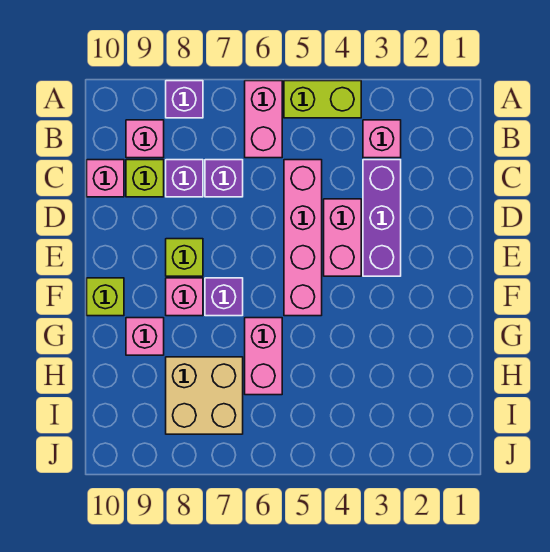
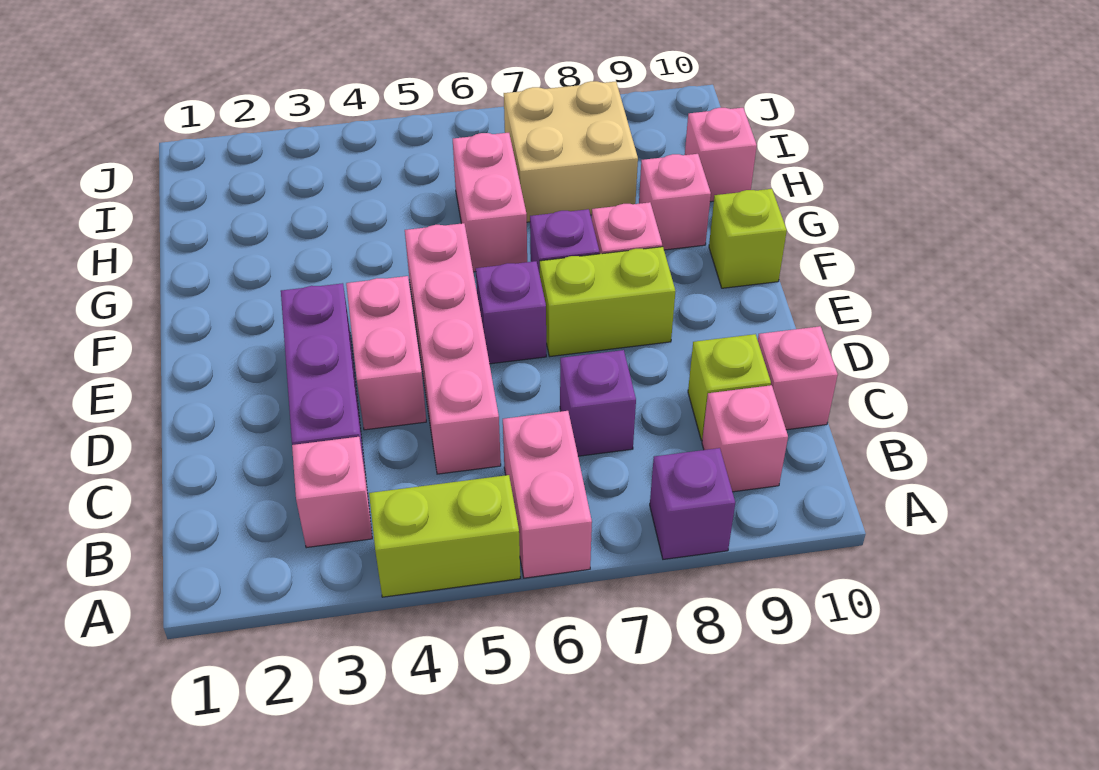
purple brick C8 level 1 -> purple brick E6 level 1
lime brick E8 level 1 -> lime brick E7:E8 level 1
none -> pink brick H10 level 1

